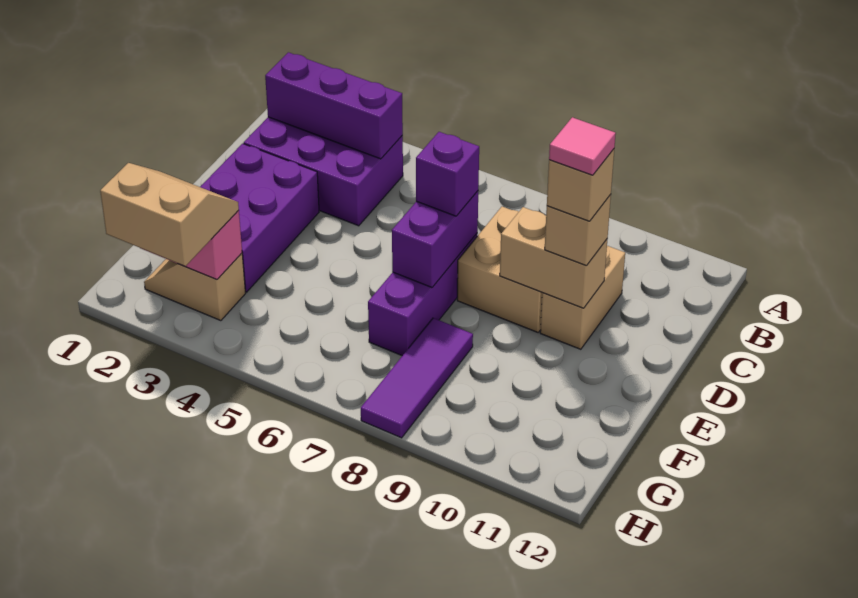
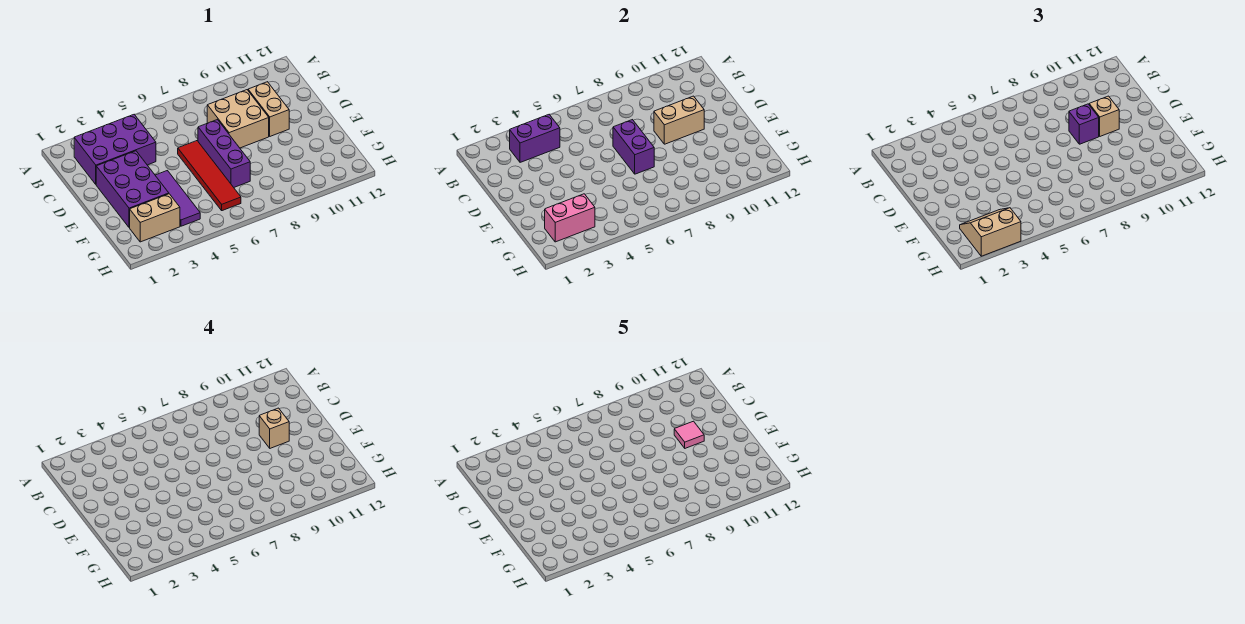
purple brick B2:B4 level 2 -> purple brick B3:B4 level 2
none -> red tile D6:G6 level 1
purple brick D7 level 3 -> purple brick D9 level 3
purple tile F8:H8 level 1 -> purple tile E4:G4 level 1
tan slope G2:G3 level 1 top 3 -> tan brick G2:G3 level 1

